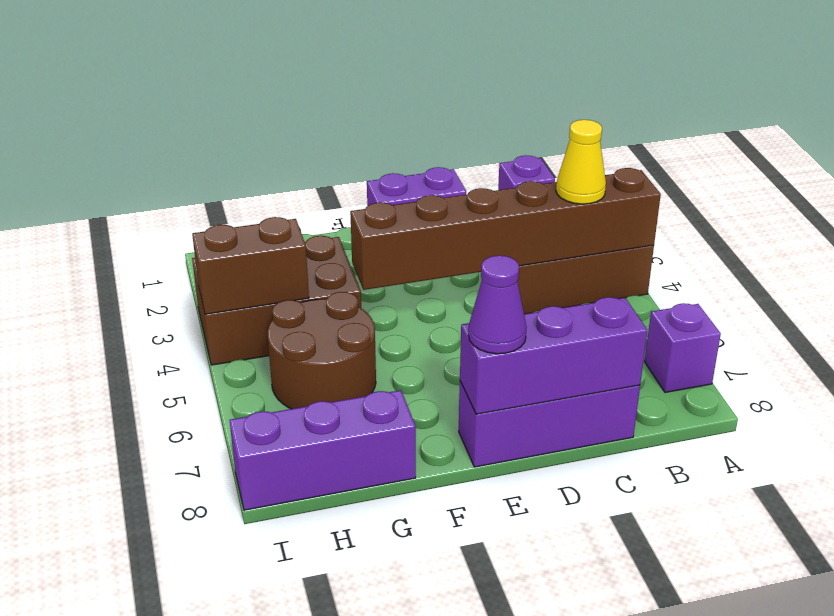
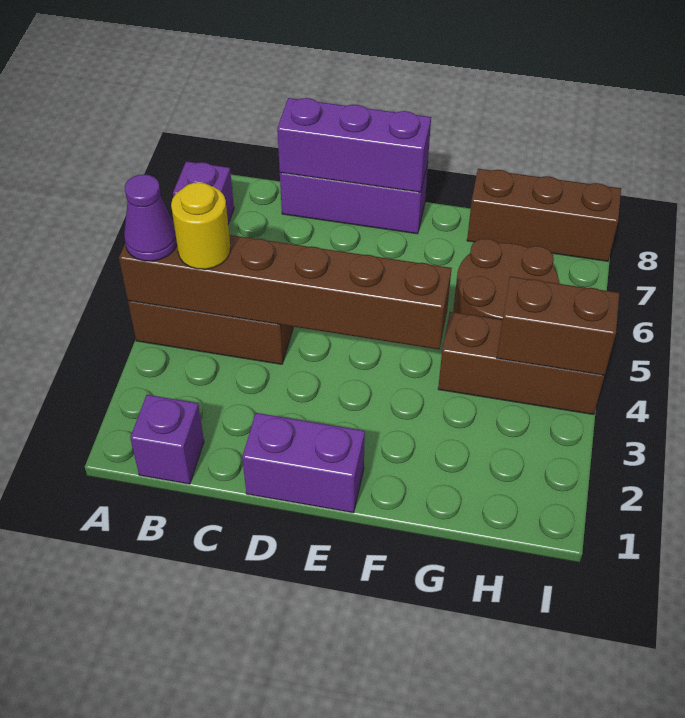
yellow cone B4 level 3 -> yellow round brick B4 level 3
purple cone E8 level 3 -> purple cone A4 level 3
brown brick G3:I4 level 1 -> brown brick G4:I4 level 1
purple brick G8:I8 level 1 -> brown brick G8:I8 level 1

